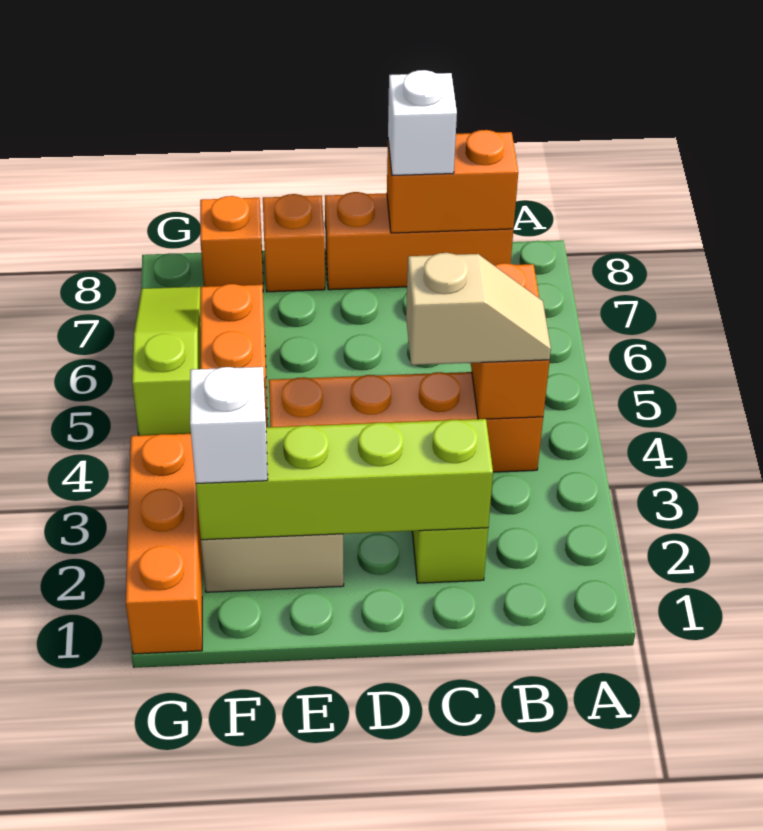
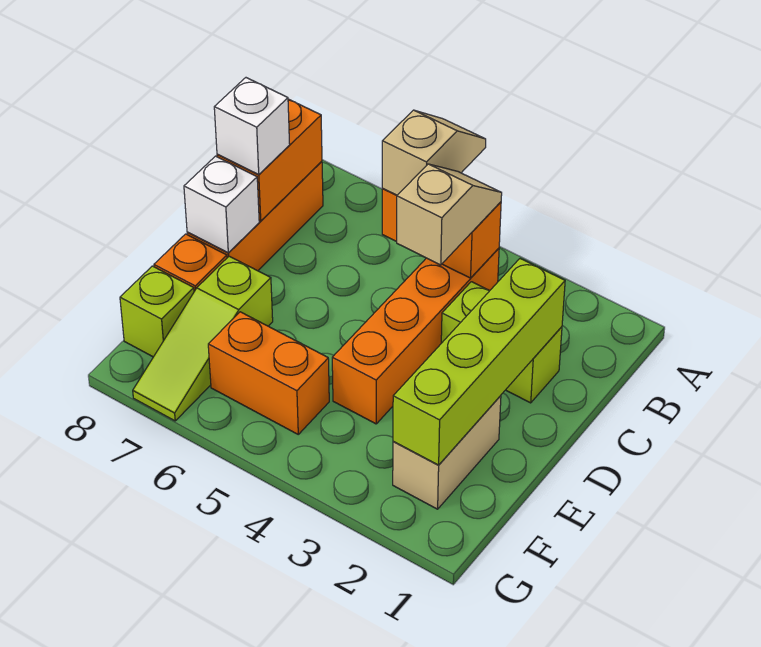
none -> tan slope A5:B5 level 3 top B
white brick F2 level 3 -> white brick D8 level 2
orange brick F8 level 1 -> lime brick F8 level 1
orange brick G1:G3 level 1 -> none
lime slope G5:G7 level 1 top 5 -> lime slope E7:G7 level 1 top E

